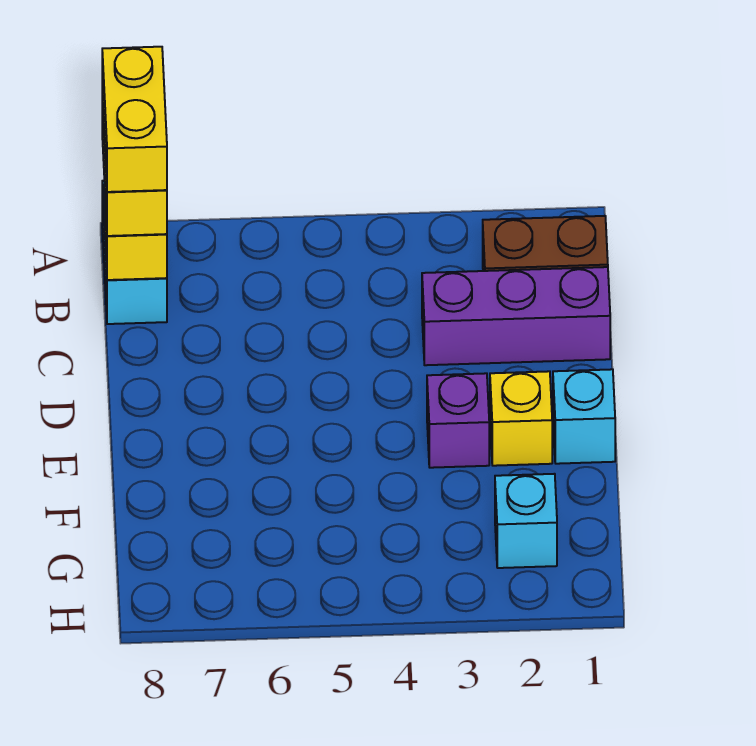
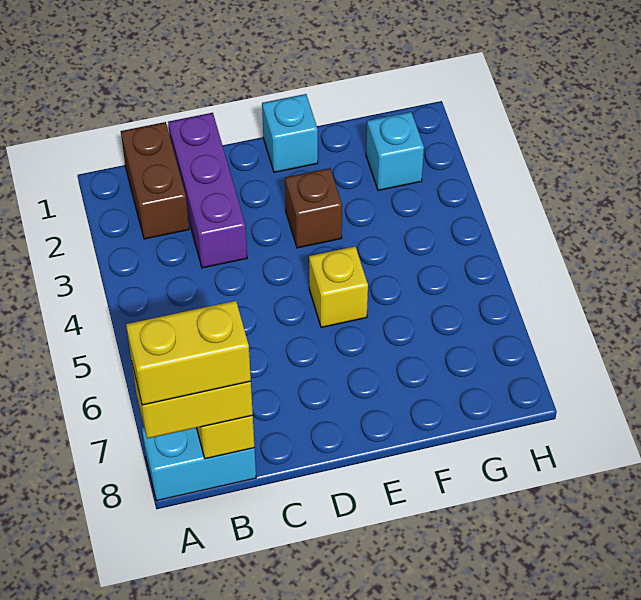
yellow brick E2 level 1 -> yellow brick E5 level 1
purple brick E3 level 1 -> brown brick E3 level 1

